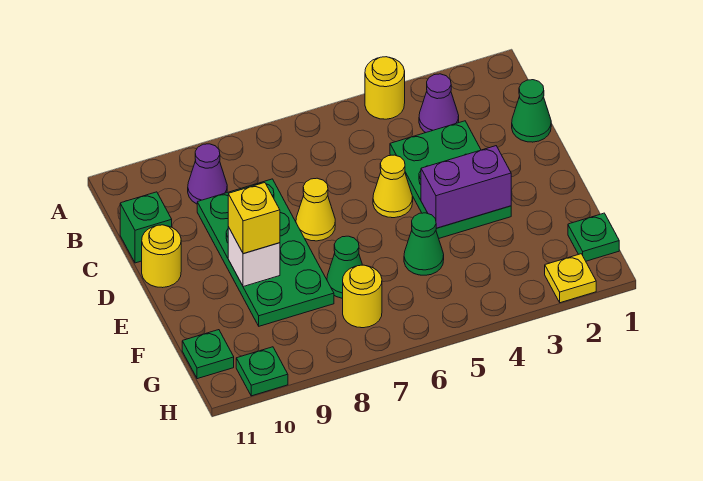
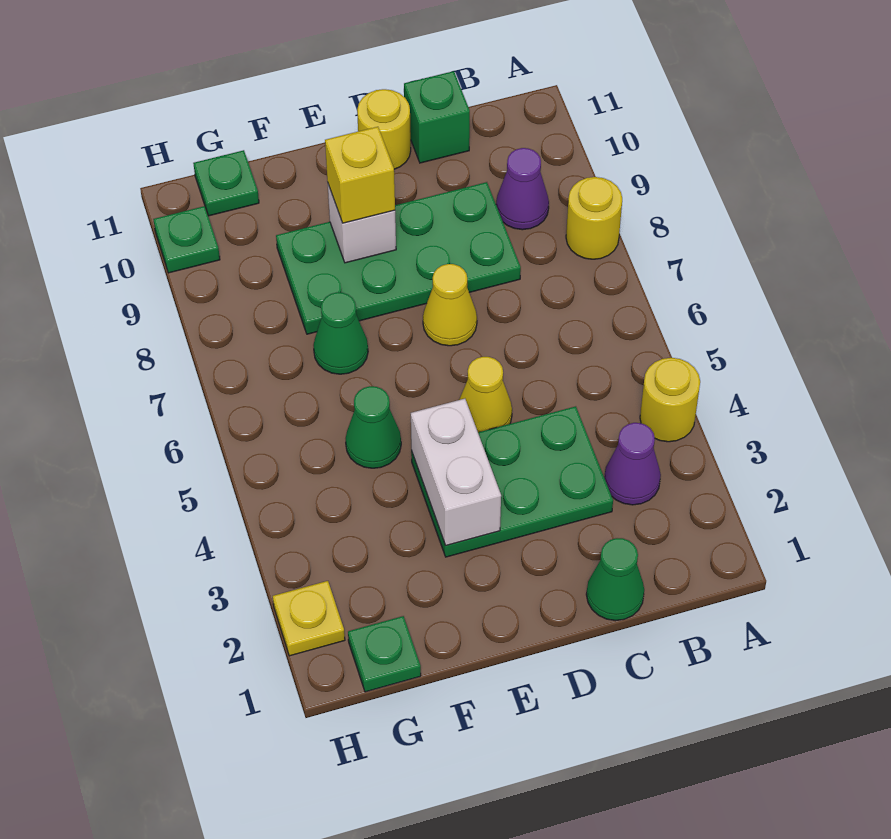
purple brick E3:E4 level 2 -> white brick E3:E4 level 2
yellow round brick G7 level 1 -> yellow round brick A8 level 1

